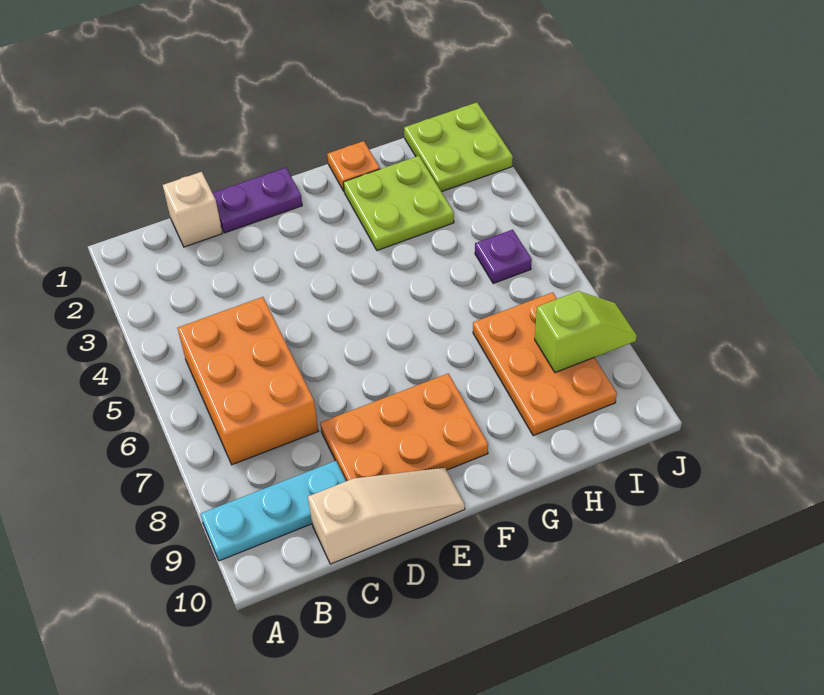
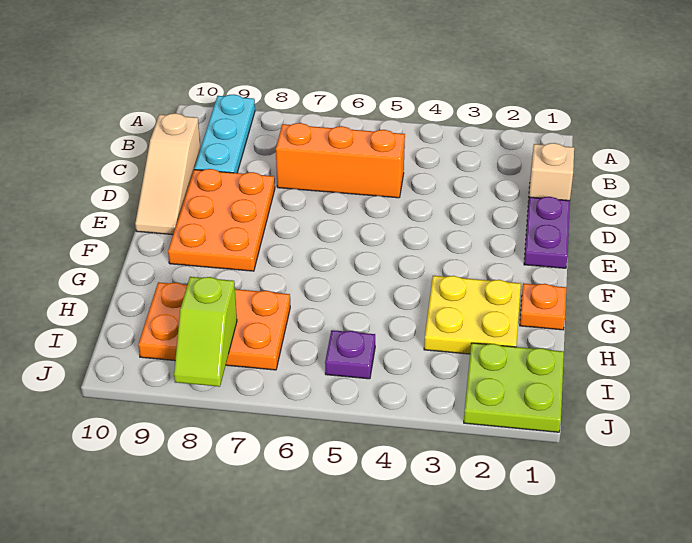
orange brick B5:C7 level 1 -> orange brick C5:C7 level 1
lime plate G2:H3 level 1 -> yellow plate G2:H3 level 1

